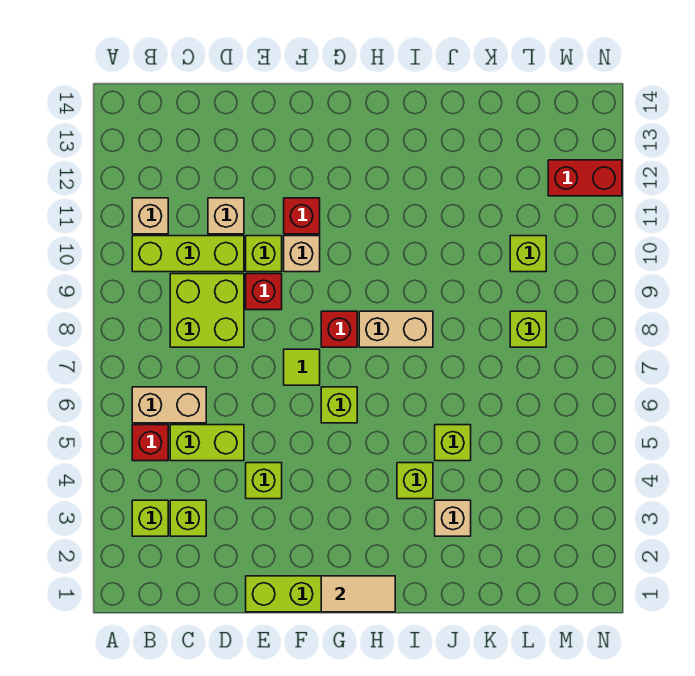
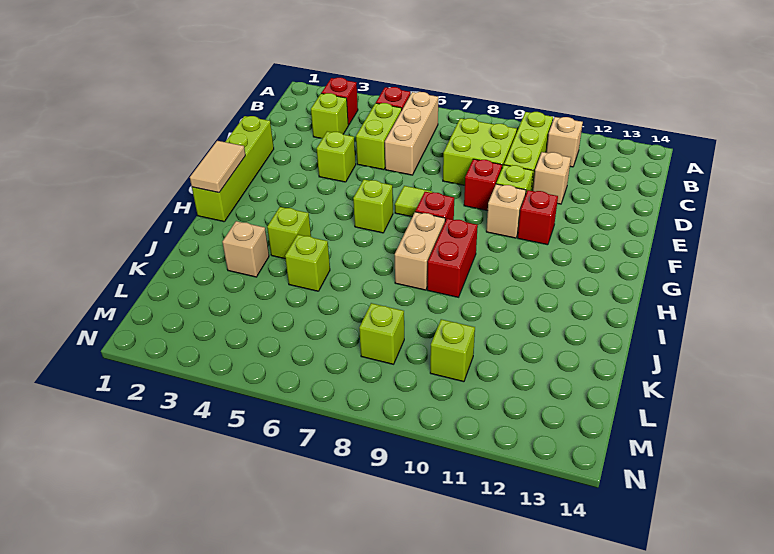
lime brick B3 level 1 -> red brick B3 level 1
tan brick B6:C6 level 1 -> tan brick B6:D6 level 1
red brick M12:N12 level 1 -> red brick H9:I9 level 1

